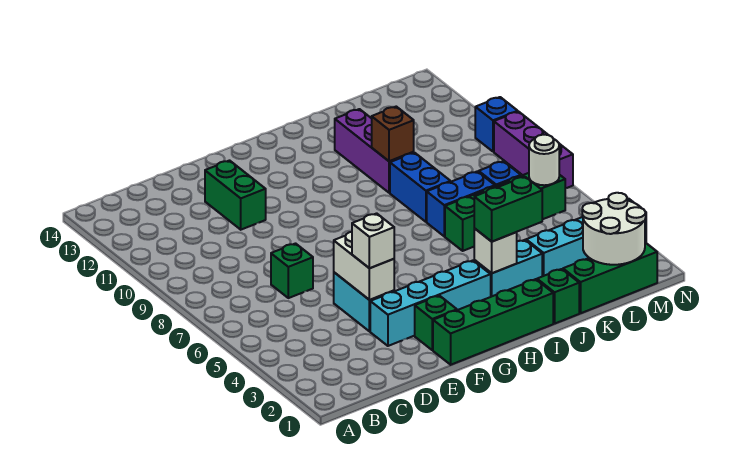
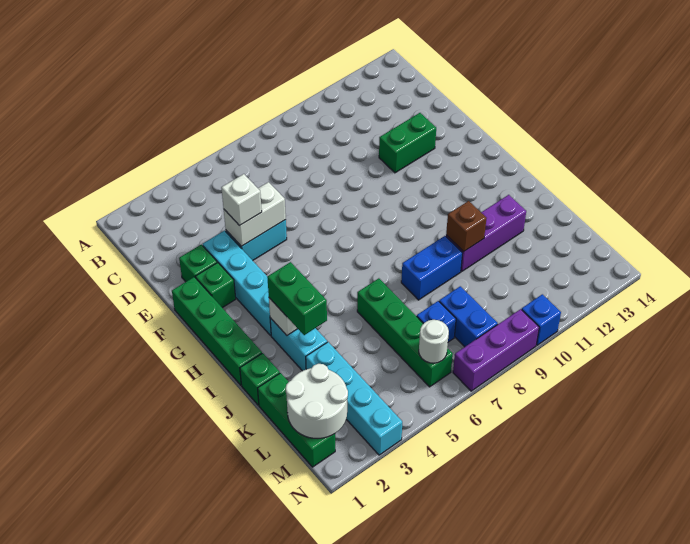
green brick D7 level 1 -> green brick E2 level 1
blue brick J7:K7 level 1 -> blue brick L8:M8 level 1

